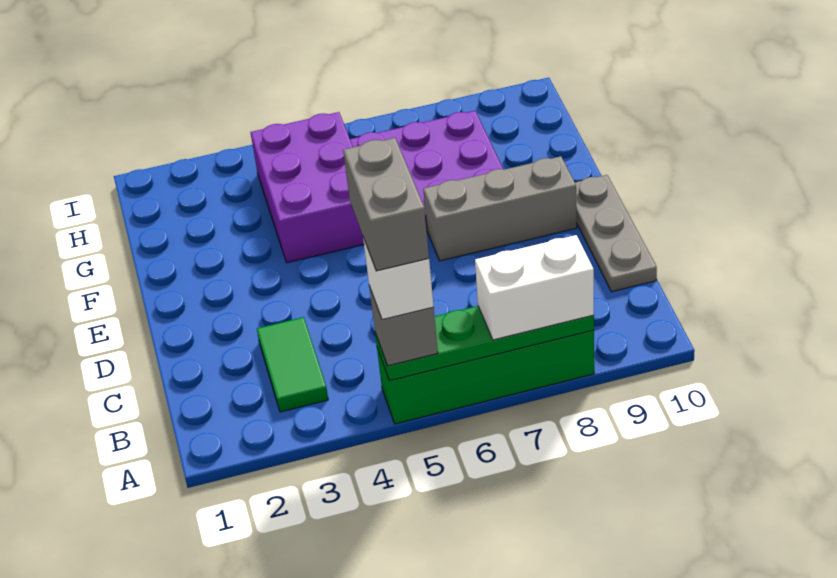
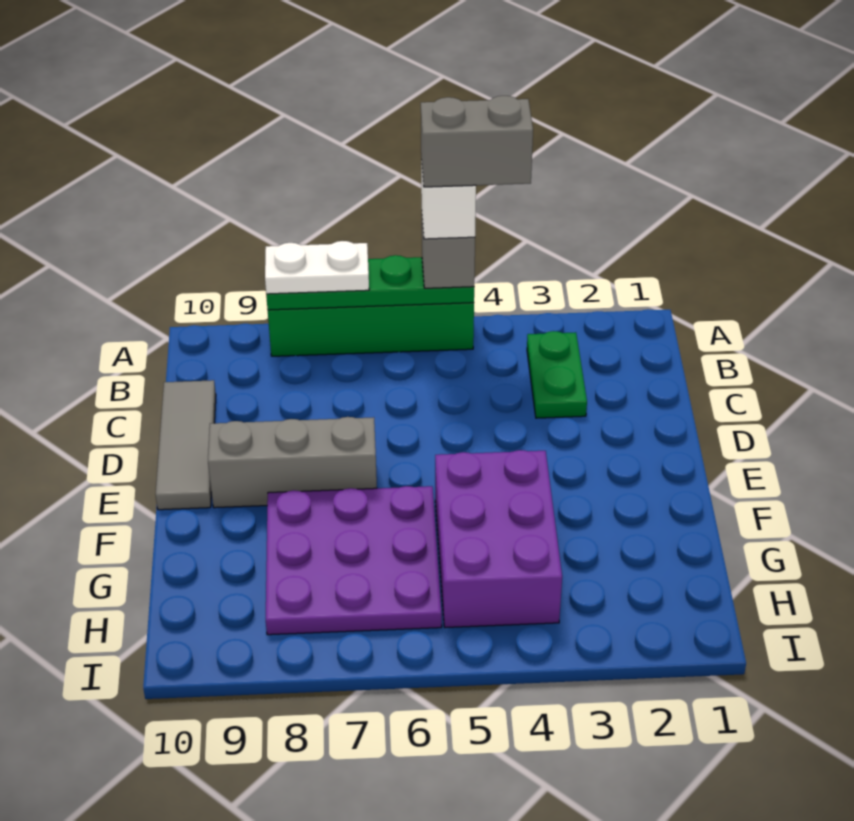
grey brick A5:B5 level 5 -> grey brick A4:A5 level 5
white brick A7:A8 level 3 -> white plate A7:A8 level 3
green tile B3:C3 level 1 -> green plate B3:C3 level 1
grey plate C10:E10 level 1 -> grey tile C10:E10 level 1

